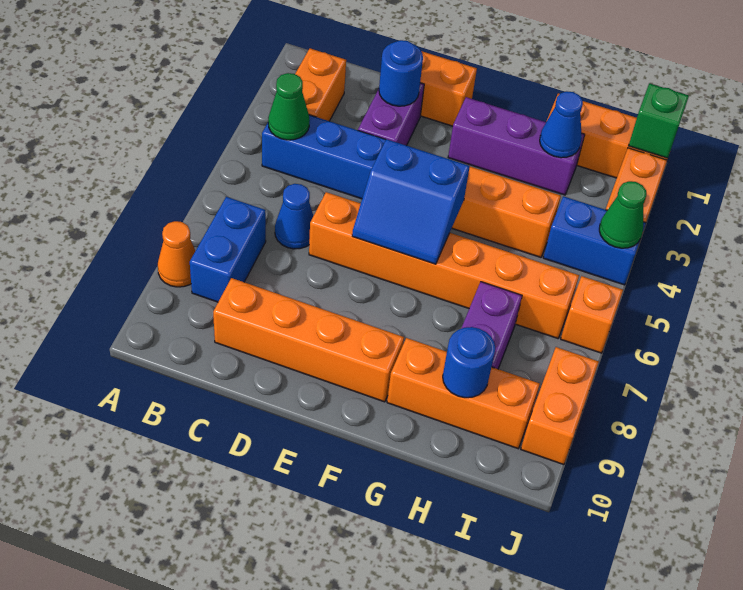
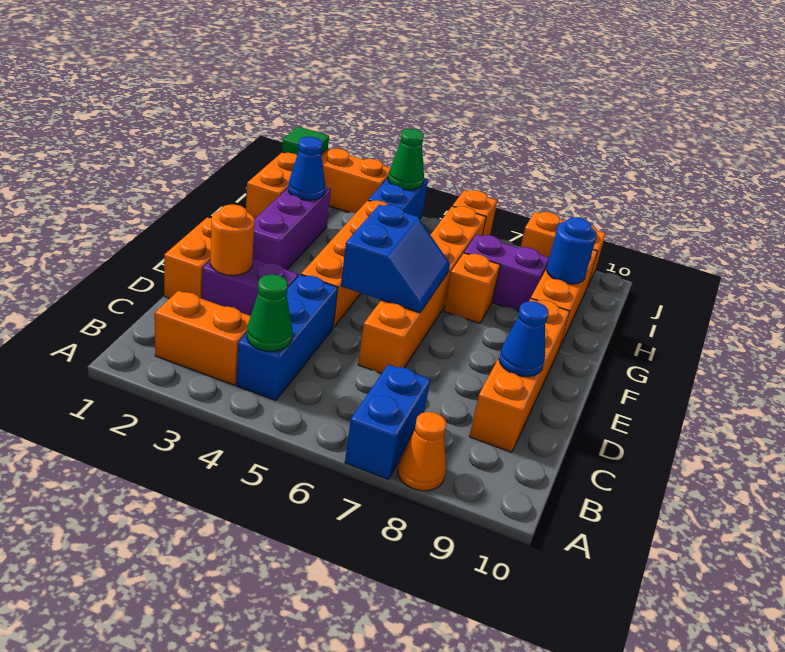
blue brick B7:B8 level 1 -> blue brick A7:B7 level 1
blue cone C6 level 1 -> blue cone D9 level 2
blue round brick D2 level 2 -> orange round brick D2 level 2
none -> orange brick G7 level 1
green brick J1 level 2 -> green tile J1 level 2

